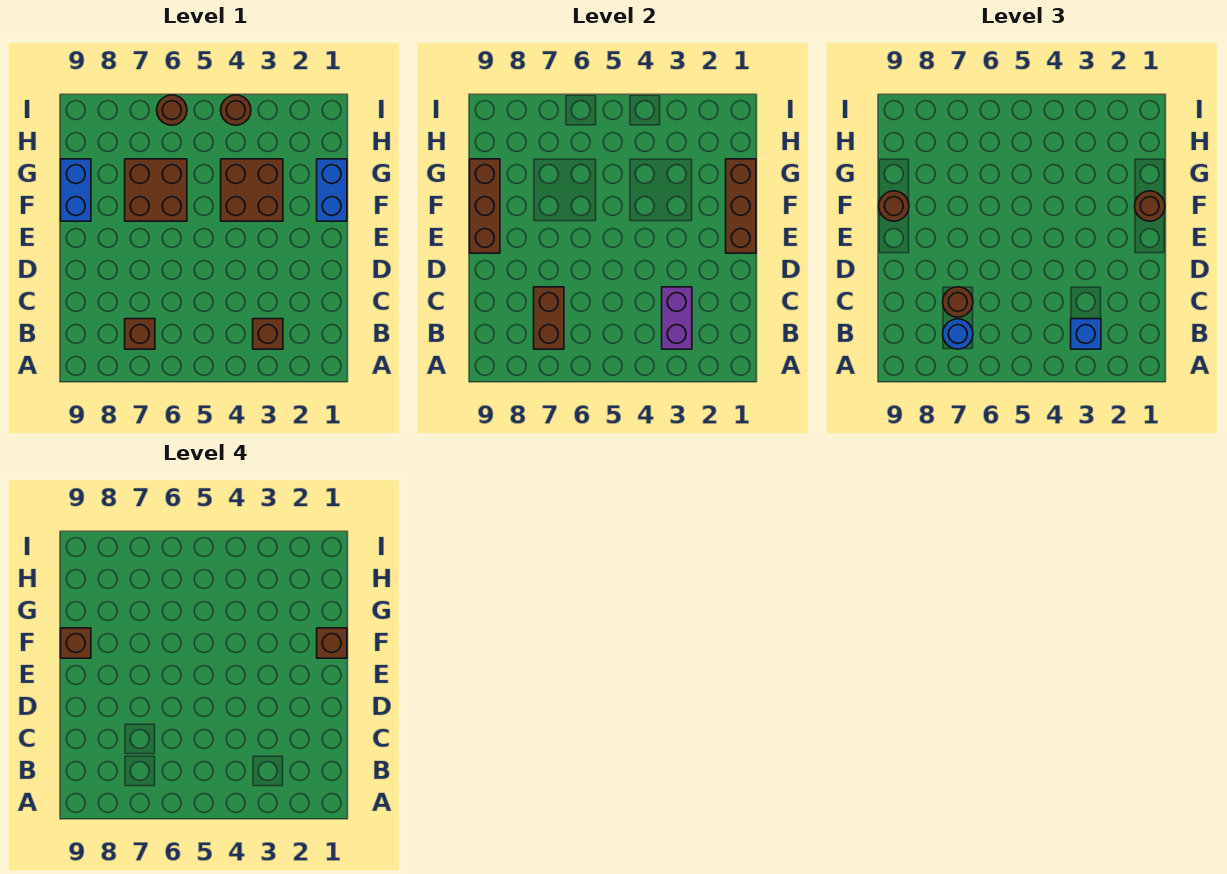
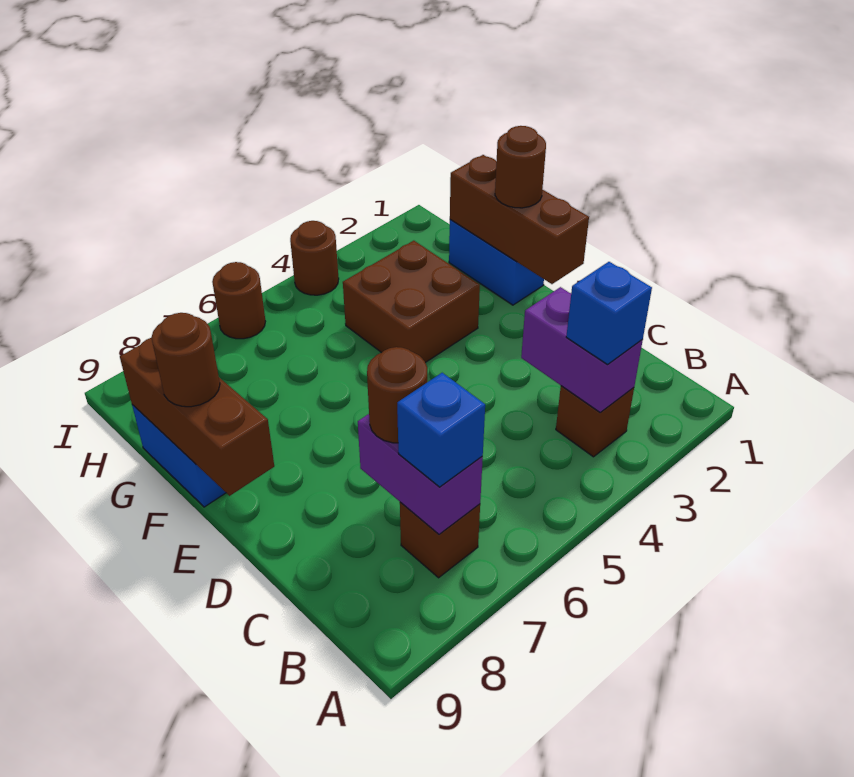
brown brick B7:C7 level 2 -> purple brick B7:C7 level 2
blue round brick B7 level 3 -> blue brick B7 level 3
brown brick F1 level 4 -> none
brown brick F6:G7 level 1 -> none
brown brick F9 level 4 -> none

